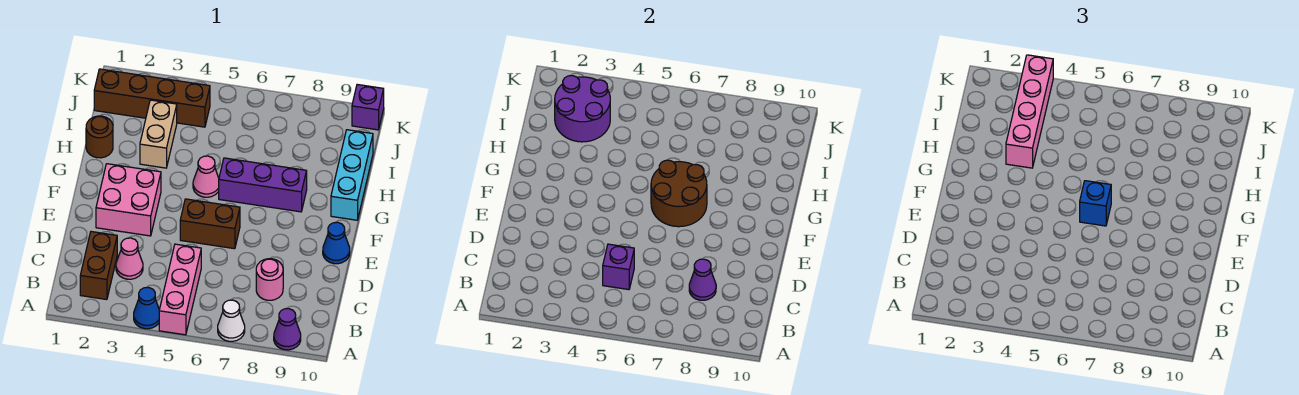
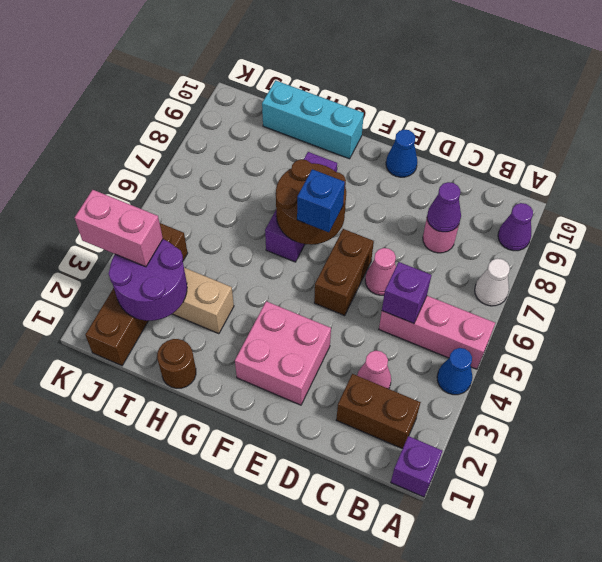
pink cone G5 level 1 -> pink cone D6 level 1
pink brick H3:K3 level 3 -> pink brick J3:K3 level 3
purple brick K10 level 1 -> purple brick A1 level 1

